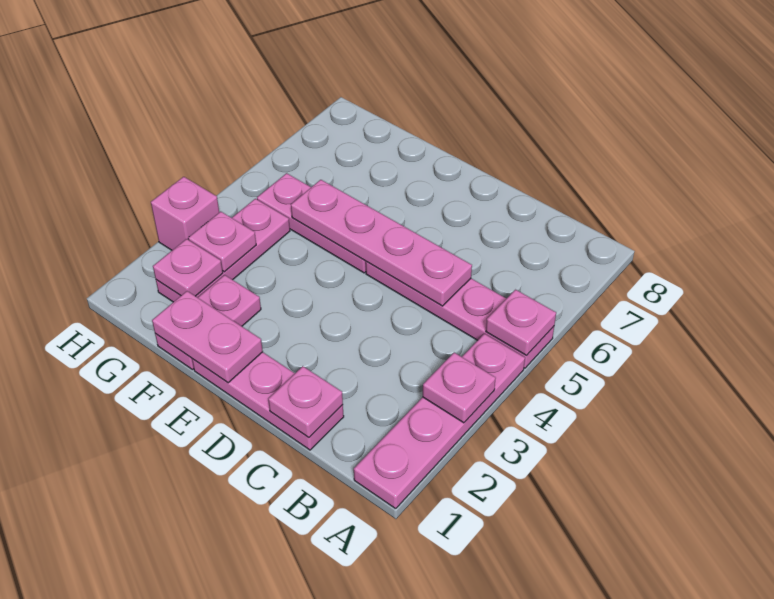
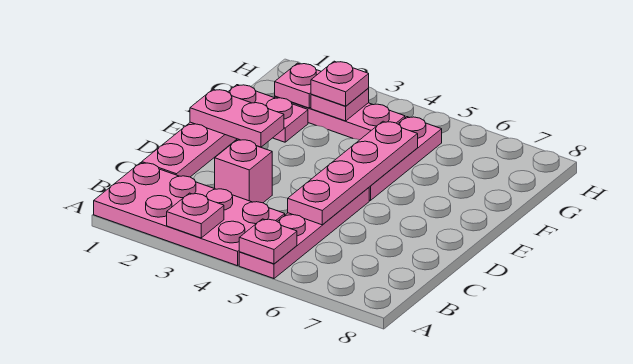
pink plate A1:A4 level 1 -> pink plate A1:B4 level 1
pink plate C1 level 2 -> pink plate G3 level 3
pink plate E1:F1 level 2 -> pink plate E1:E2 level 2
pink brick H3 level 1 -> pink brick C3 level 1

